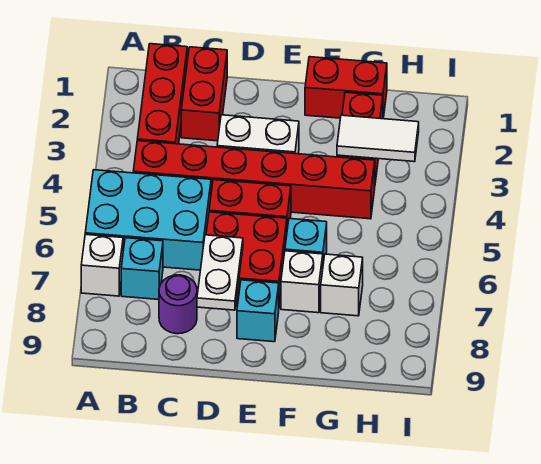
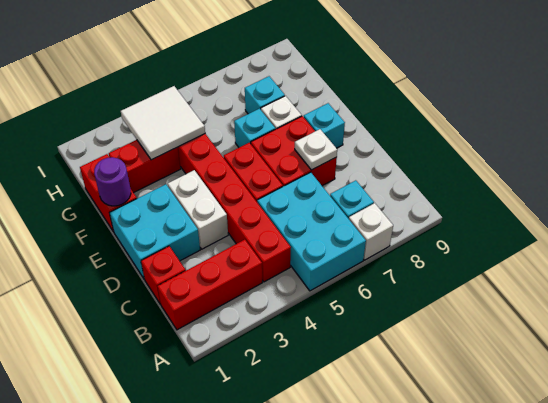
red brick C1:C2 level 1 -> red brick C1 level 1
purple round brick C8 level 1 -> purple round brick F1 level 2
none -> cyan brick D1:E2 level 1
white plate D7:D8 level 2 -> white plate D7 level 2
white tile G3:H3 level 2 -> white tile G3:H4 level 2
white brick G7 level 1 -> cyan brick G7 level 1

